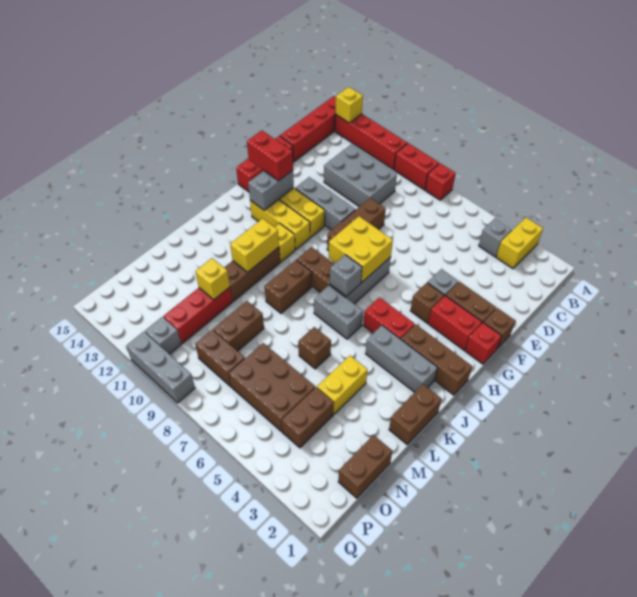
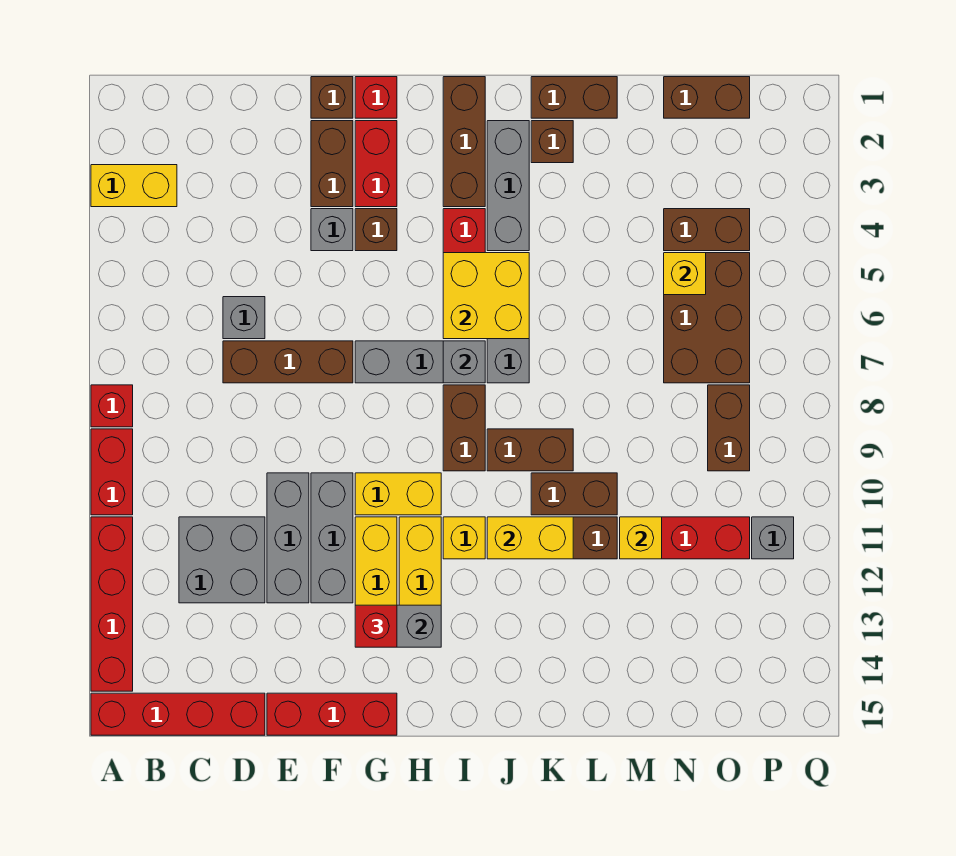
yellow brick A14 level 2 -> yellow brick N5 level 2
grey brick B4 level 1 -> grey brick D6 level 1
grey brick C10:D12 level 1 -> grey brick C11:D12 level 1
brown brick E9:G9 level 1 -> brown brick D7:F7 level 1
yellow brick G7:H8 level 2 -> yellow brick I5:J6 level 2
red brick G13:G14 level 3 -> red brick G13 level 3
yellow brick L4:M4 level 1 -> yellow brick G10:H10 level 1
brown brick L6 level 1 -> brown brick K2 level 1
brown brick M9:N9 level 1 -> brown brick K10:L10 level 1
grey brick Q9:Q11 level 1 -> grey brick E10:E12 level 1

